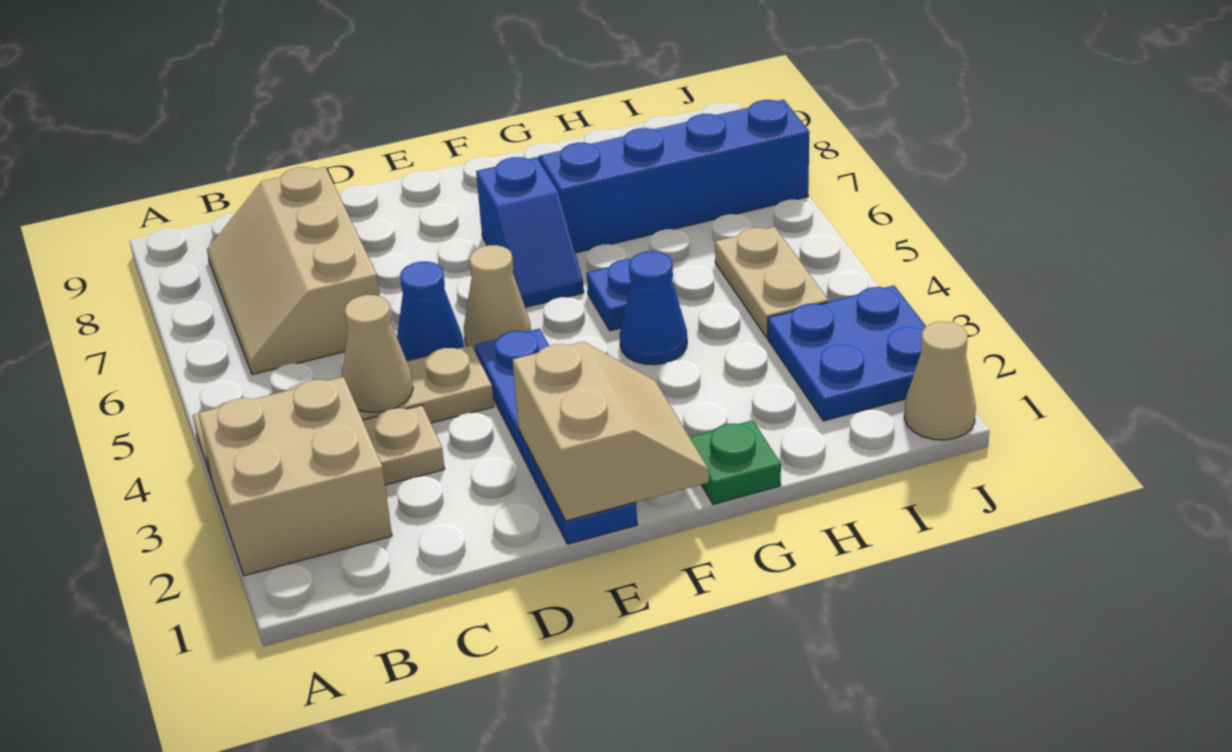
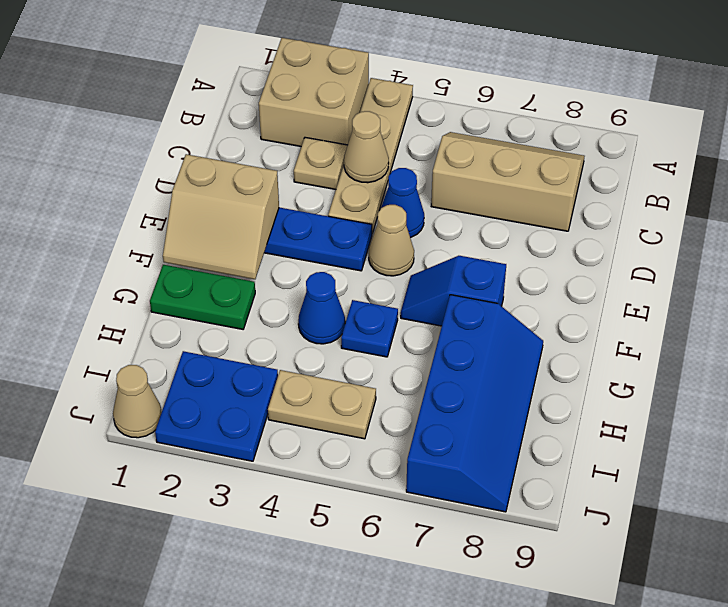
green plate G1 level 1 -> green plate G1:G2 level 1

